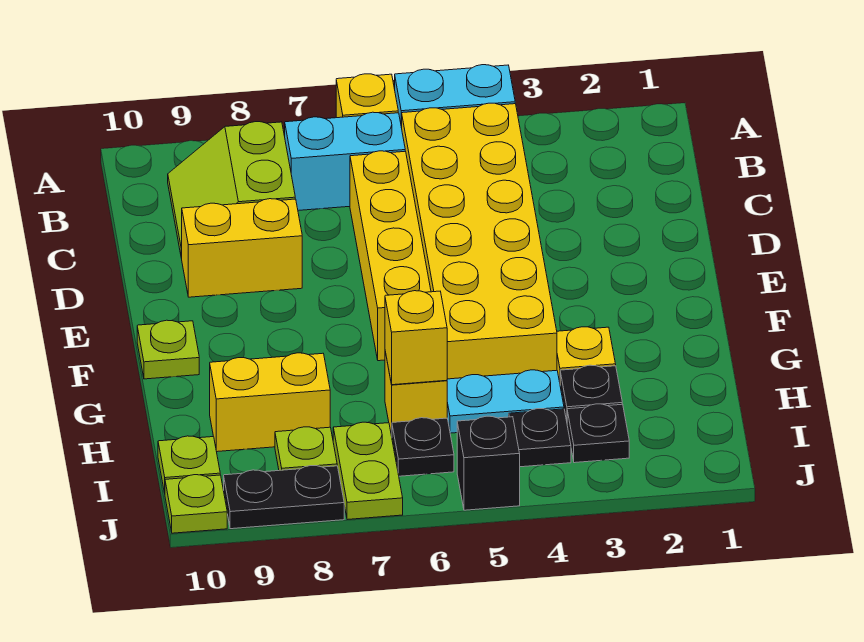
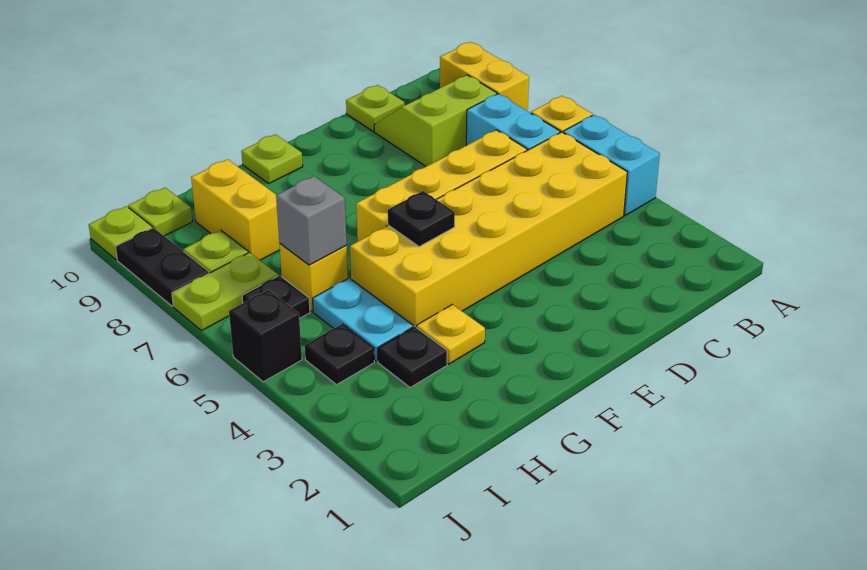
none -> lime plate C10 level 1
yellow brick D8:D9 level 1 -> yellow brick A8:A9 level 1
yellow brick H6 level 2 -> grey brick H6 level 2
black plate I3 level 1 -> black plate F5 level 2

